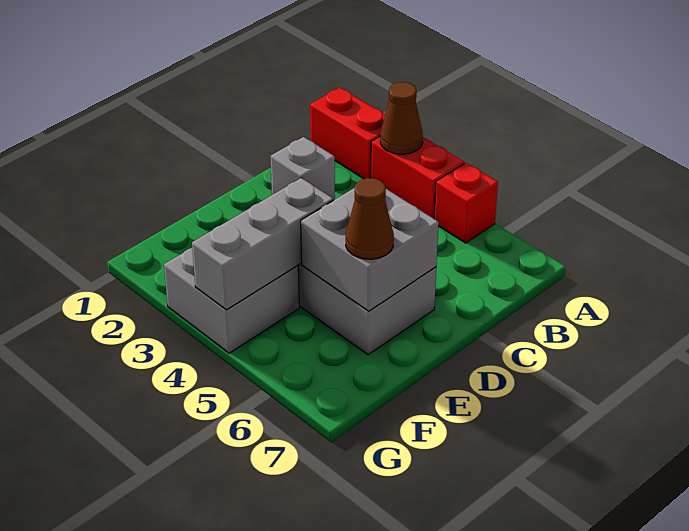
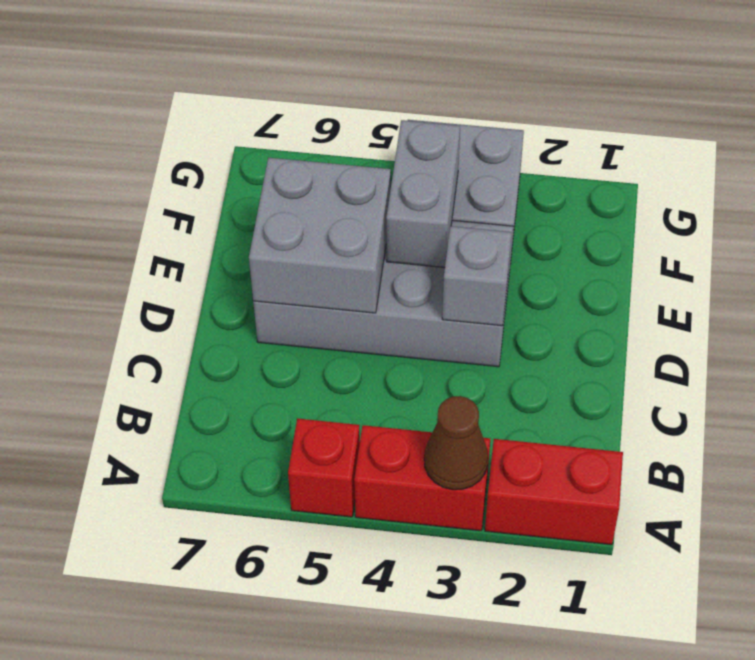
grey brick E4:G4 level 2 -> grey brick E4:F4 level 2
brown cone E6 level 3 -> none

